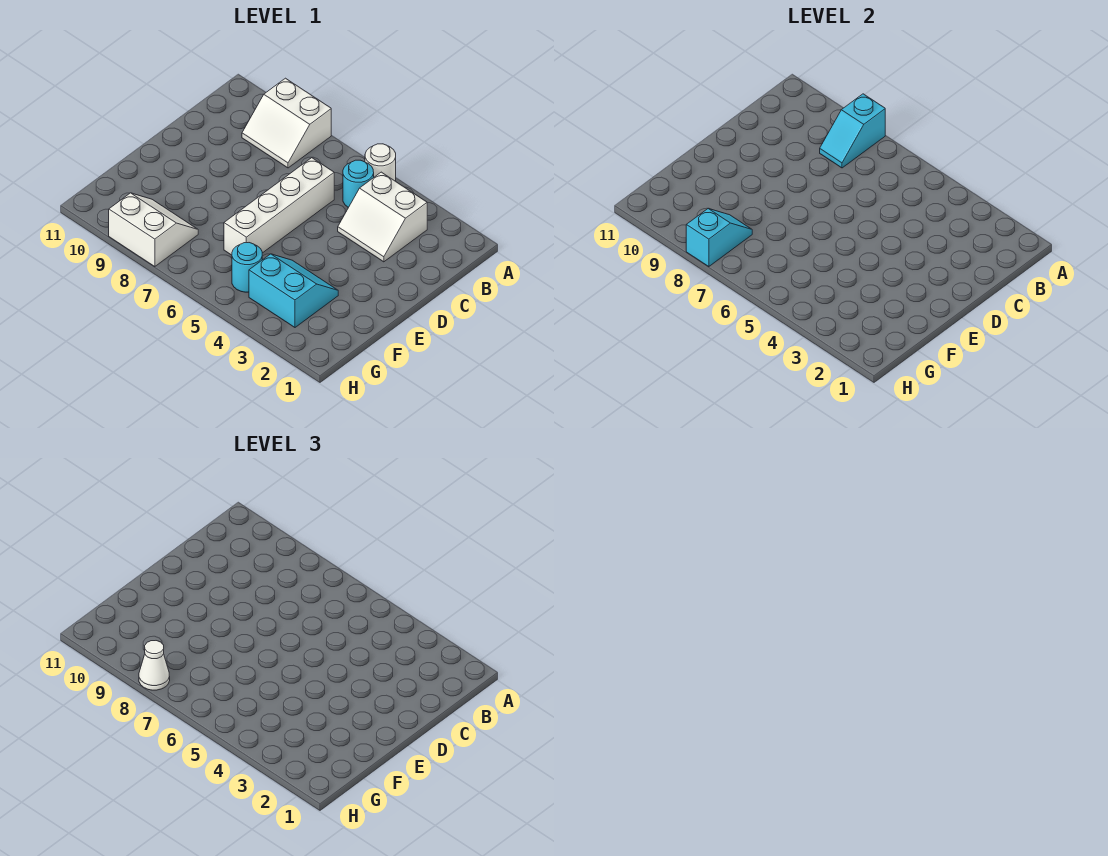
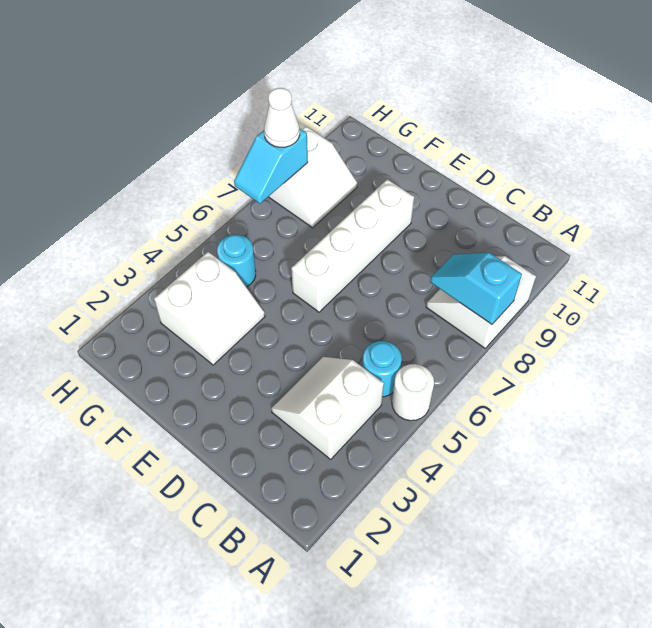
white brick C6:F6 level 1 -> white brick E6:E9 level 1
cyan slope F3:G4 level 1 top G -> white slope F3:G4 level 1 top G
cyan slope G8:H8 level 2 top H -> cyan slope H7:H8 level 2 top 8

